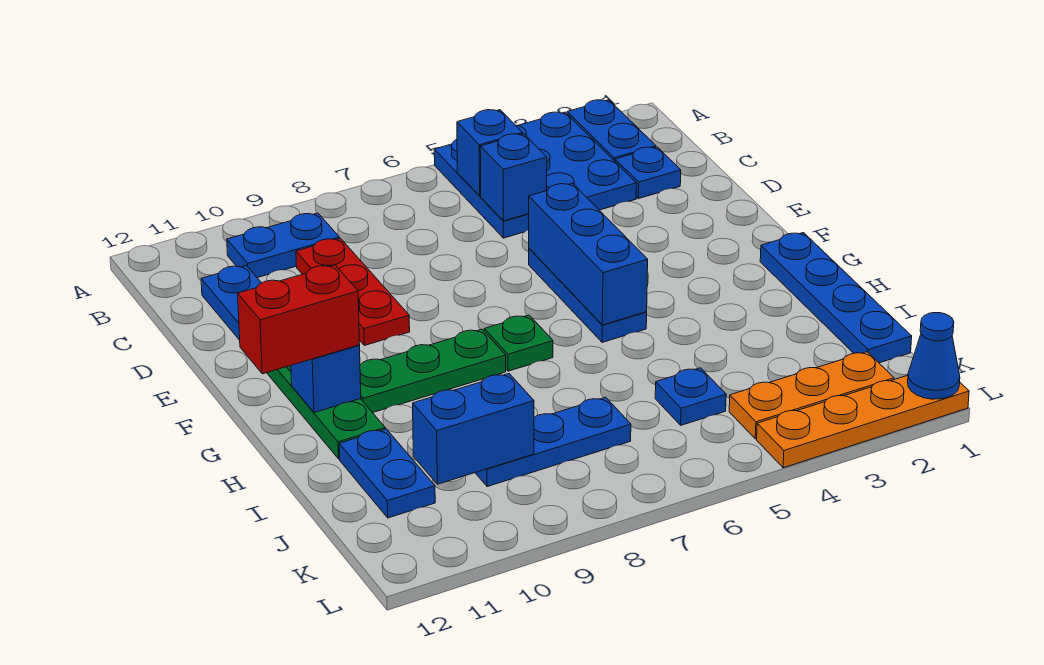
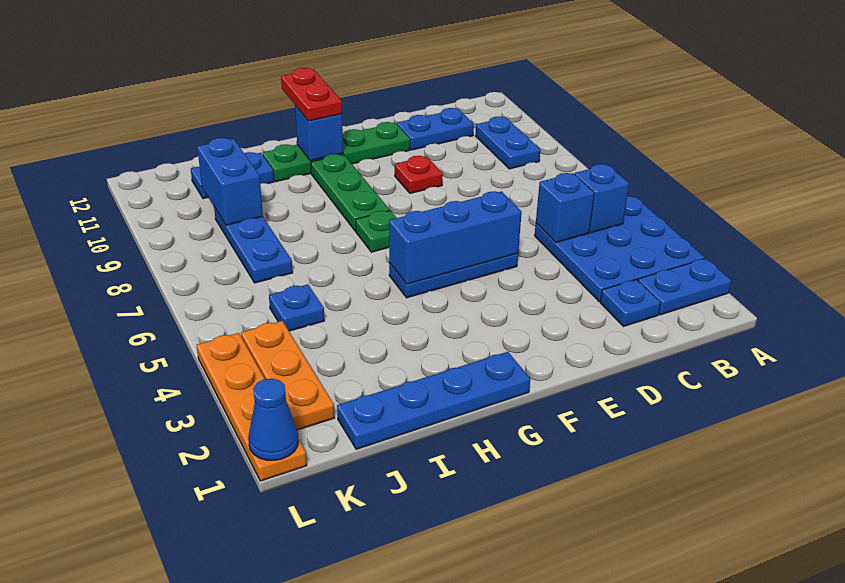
red plate C9:E9 level 1 -> red plate E9 level 1
red brick G11:G12 level 3 -> red plate G11:G12 level 3

